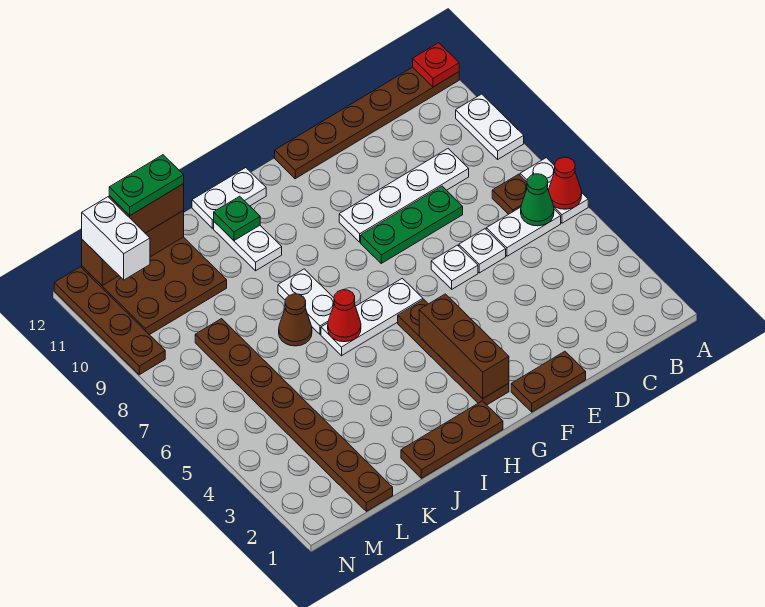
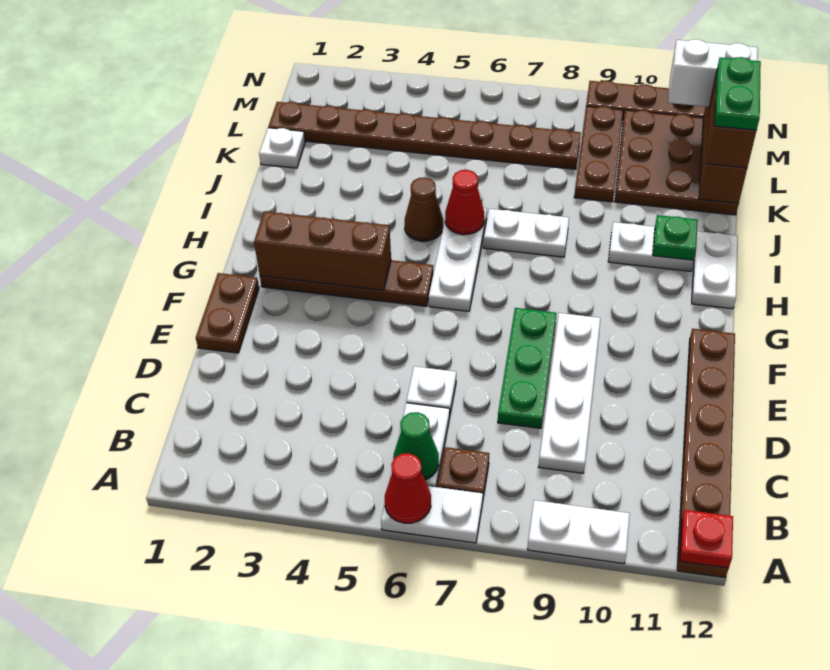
white plate E6 level 1 -> white plate K1 level 1
brown plate H1:J1 level 1 -> brown plate K9:M9 level 1
brown cone J7 level 1 -> brown cone I5 level 1

